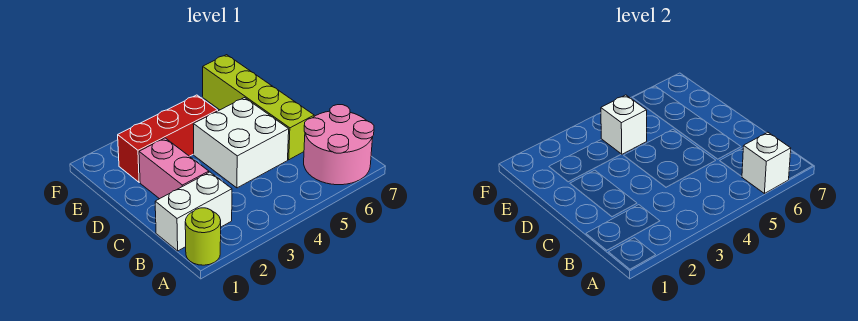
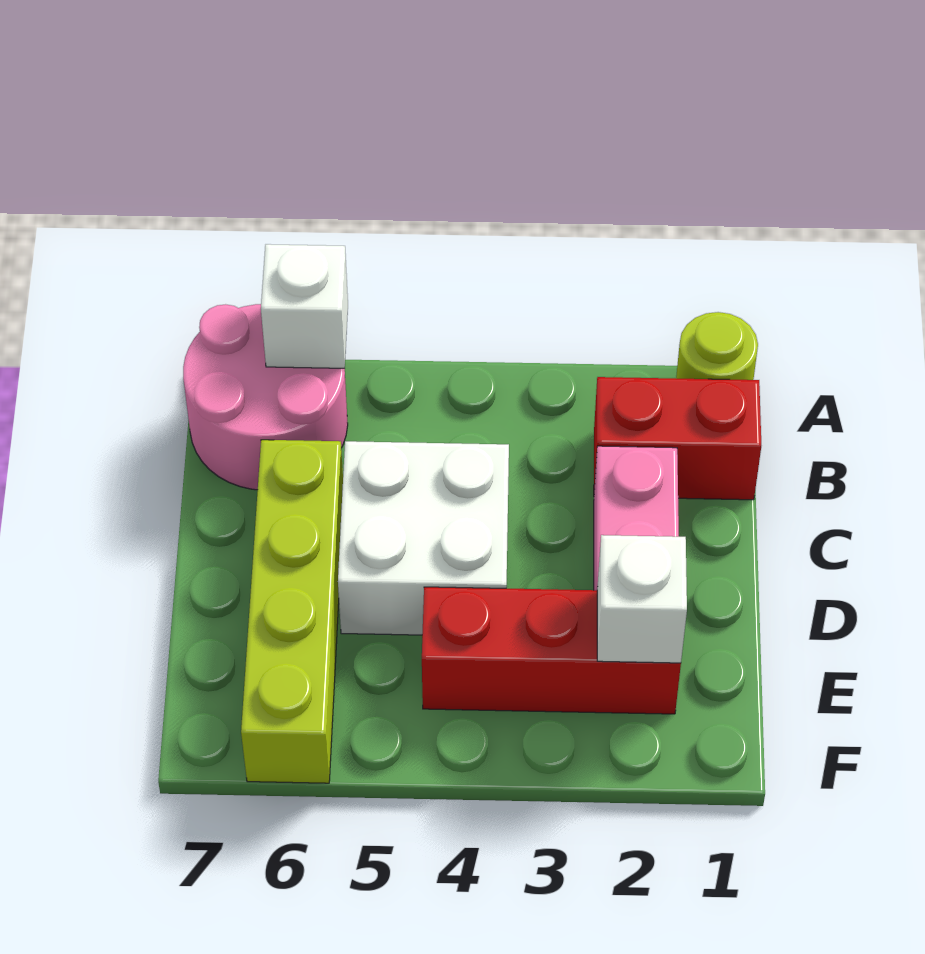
white brick B1:B2 level 1 -> red brick B1:B2 level 1
white brick E4 level 2 -> white brick E2 level 2

